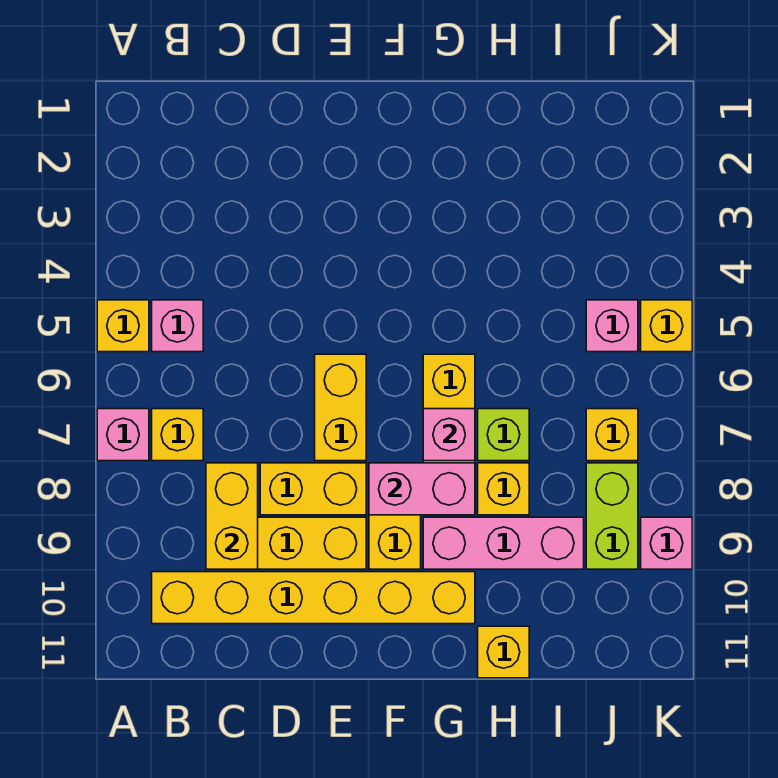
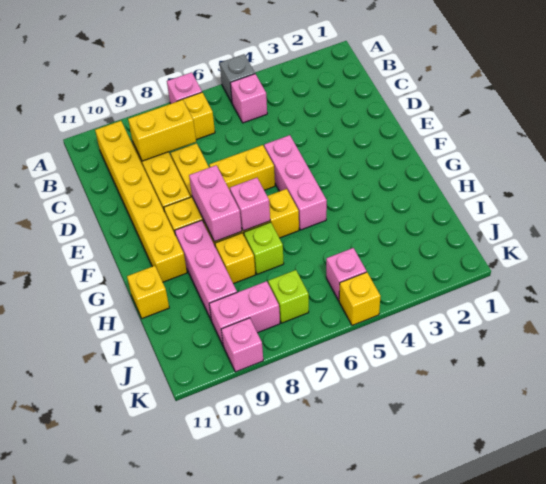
yellow brick A5 level 1 -> grey brick A5 level 1
none -> pink brick E5:G5 level 1
yellow brick J7 level 1 -> lime brick J7 level 1
lime brick J8:J9 level 1 -> pink brick J8:J9 level 1

